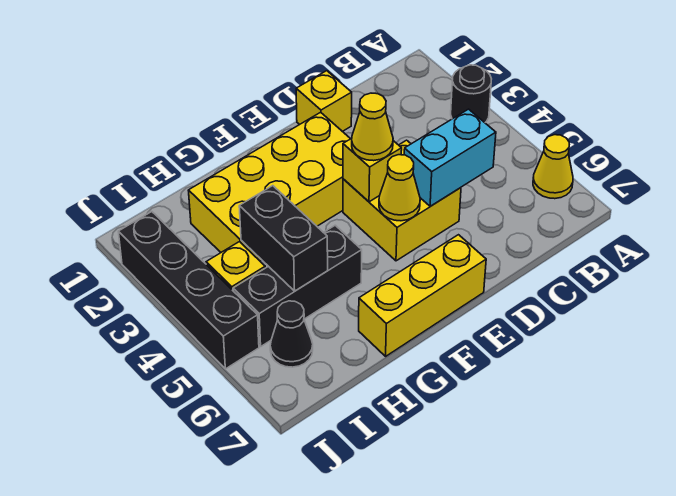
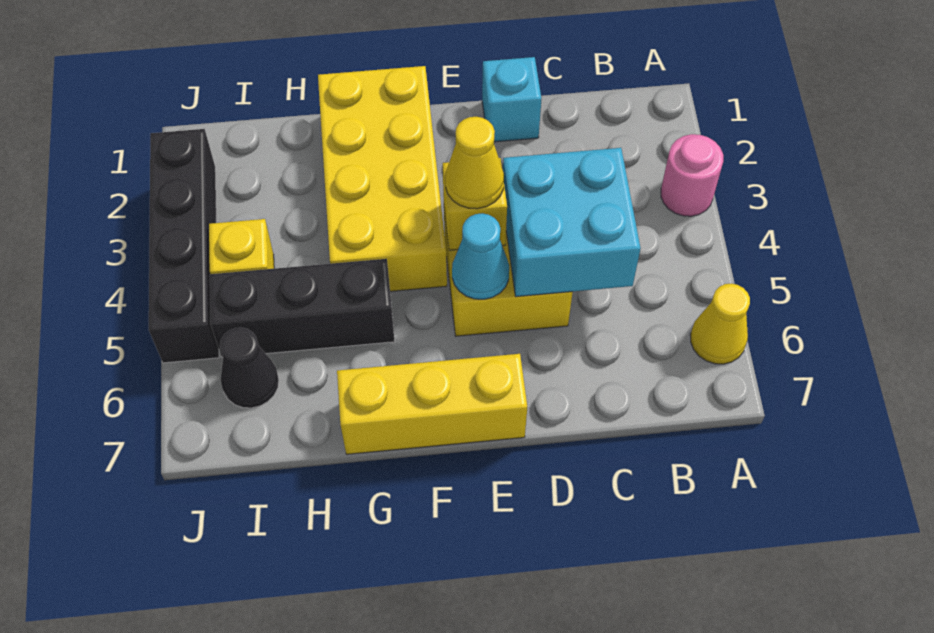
black round brick A3 level 1 -> pink round brick A3 level 1
cyan brick C5:D5 level 2 -> cyan brick C4:D5 level 2
yellow brick D1 level 1 -> cyan brick D1 level 1
yellow brick E2:H3 level 1 -> yellow brick F1:G4 level 1
yellow cone E5 level 2 -> cyan cone E5 level 2
black brick H4:H5 level 2 -> none

